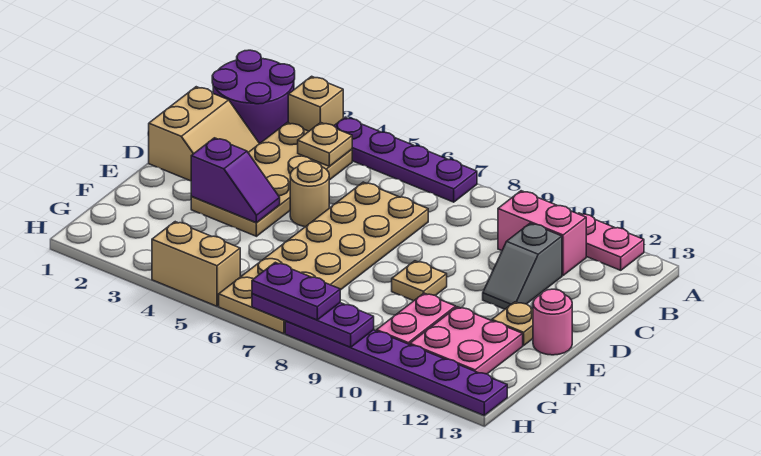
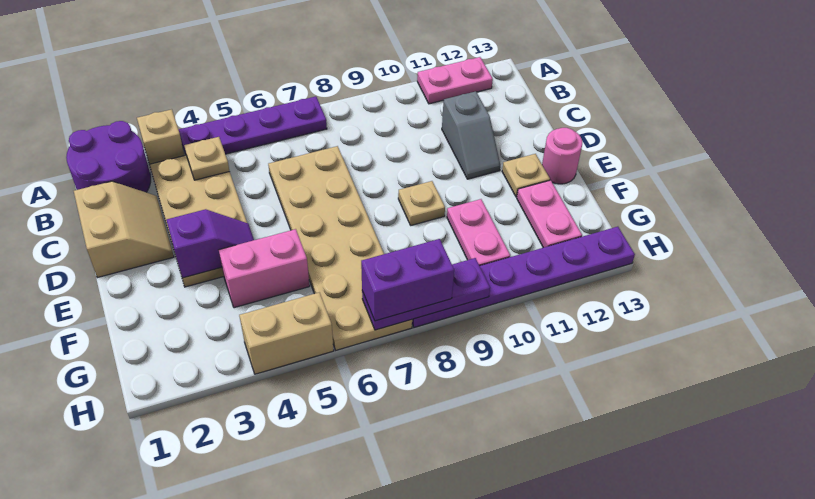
pink brick B10:B11 level 1 -> pink brick F4:F5 level 1
tan round brick D5 level 1 -> none
pink plate F11:G12 level 1 -> pink plate F12:G12 level 1
purple plate H7:H8 level 3 -> purple brick H7:H8 level 3

